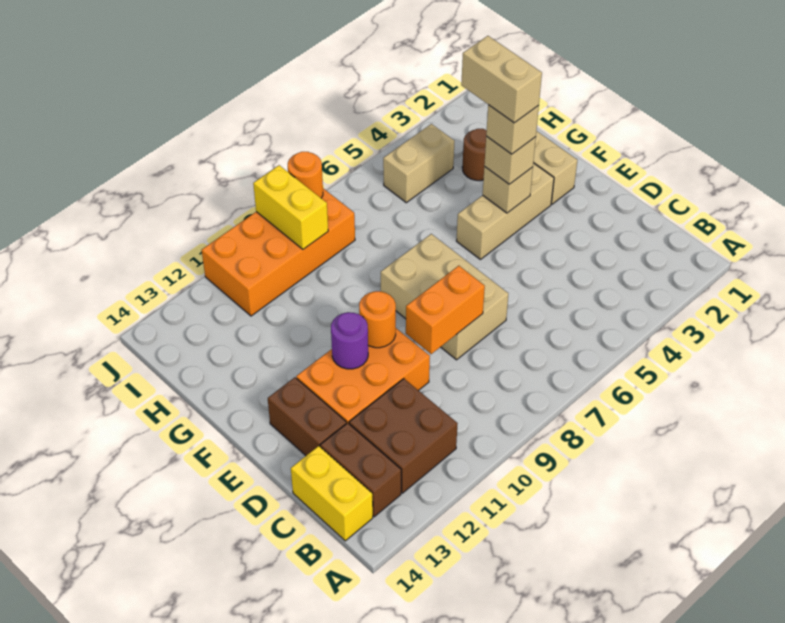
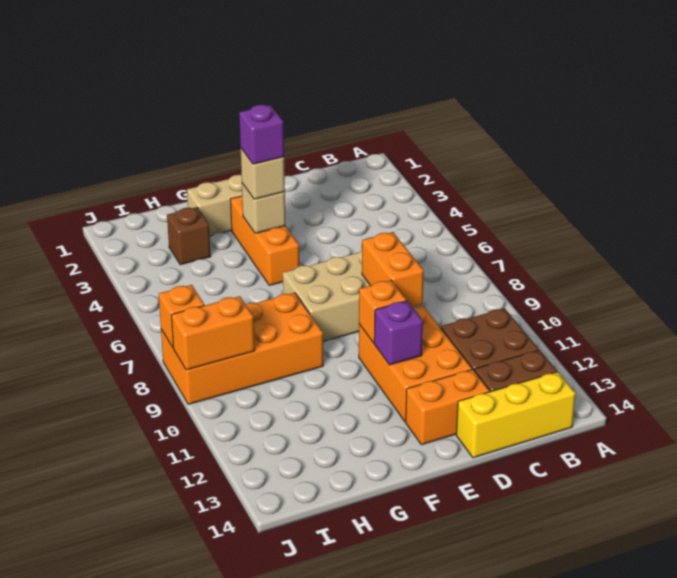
yellow brick B14:C14 level 1 -> yellow brick B14:D14 level 1
brown brick D13:E13 level 1 -> orange brick D13:E13 level 1
orange round brick E10 level 2 -> orange brick E10 level 2
purple round brick E11 level 2 -> purple brick E11 level 2
tan brick F3:F5 level 1 -> orange brick F3:F5 level 1
tan brick F4 level 4 -> purple brick F4 level 4
tan brick F4:G4 level 5 -> none
brown round brick H3 level 1 -> brown brick H3 level 1
tan brick I4:I5 level 1 -> none
orange brick I8:J11 level 1 -> orange brick G8:J9 level 1
yellow brick I9:J9 level 2 -> orange brick I9:J9 level 2
orange round brick J8 level 2 -> orange brick J8 level 2

